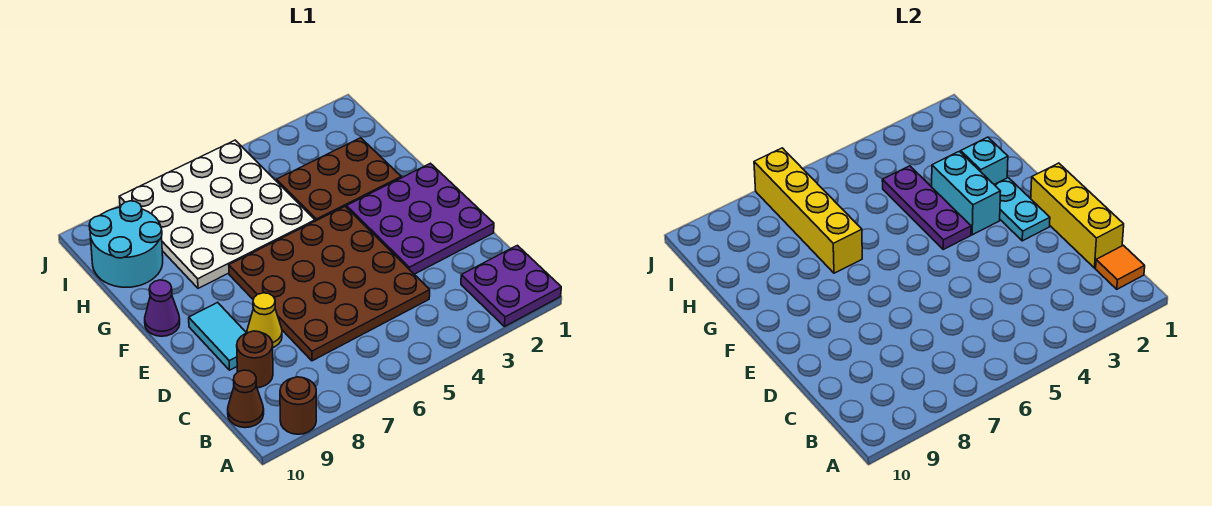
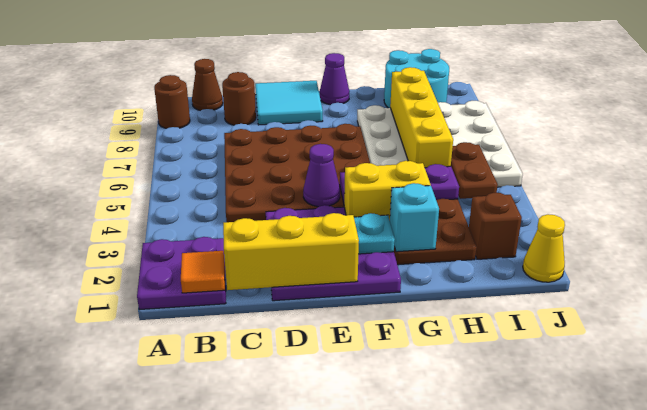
yellow cone D8 level 1 -> yellow cone J1 level 1
cyan tile D9:E9 level 1 -> cyan tile D9:E10 level 1
none -> purple cone E4 level 2
cyan brick F3:G3 level 2 -> yellow brick F3:G3 level 2
yellow brick G7:J7 level 2 -> yellow brick H5:H8 level 2
none -> brown brick I2 level 1
none -> brown plate I4:I5 level 2

